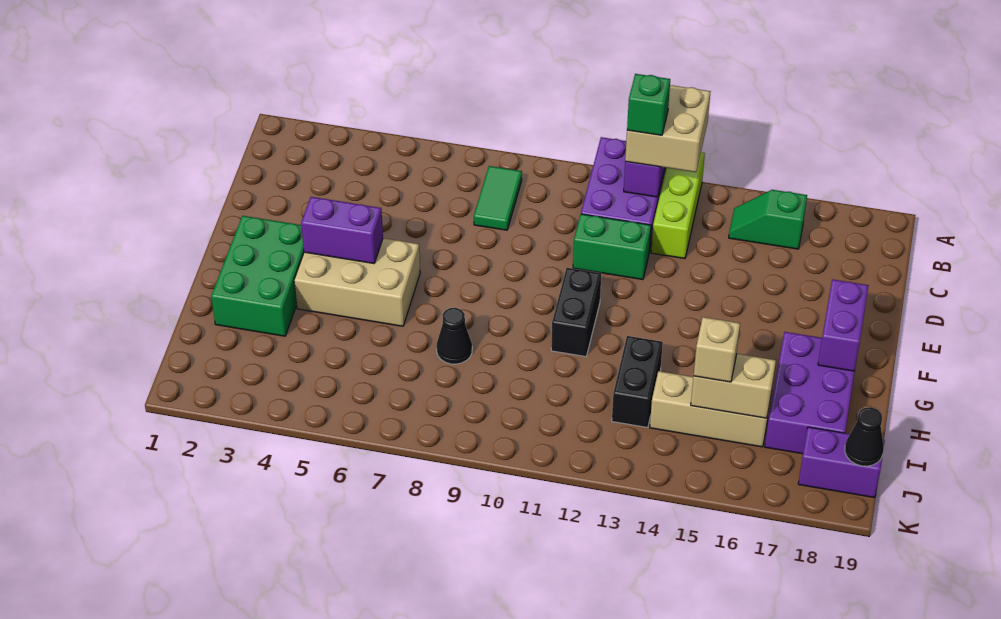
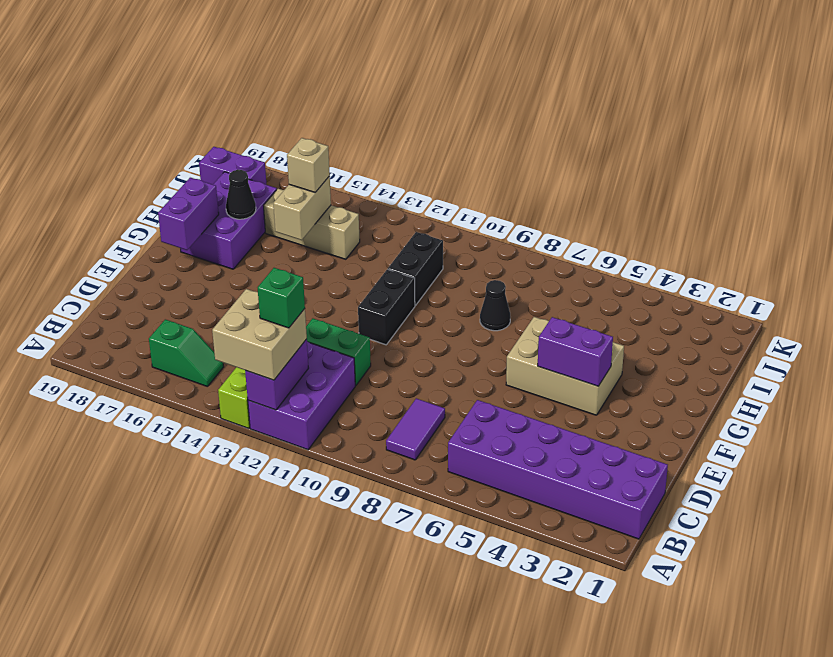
none -> purple brick B1:C6 level 1
green tile B8:C8 level 1 -> purple tile B8:C8 level 1
green brick F2:H3 level 1 -> none
black brick H13:I13 level 1 -> black brick H11:I11 level 1
tan brick I15:I16 level 2 -> tan brick H15:I15 level 2
black cone J19 level 2 -> black cone H17 level 2

